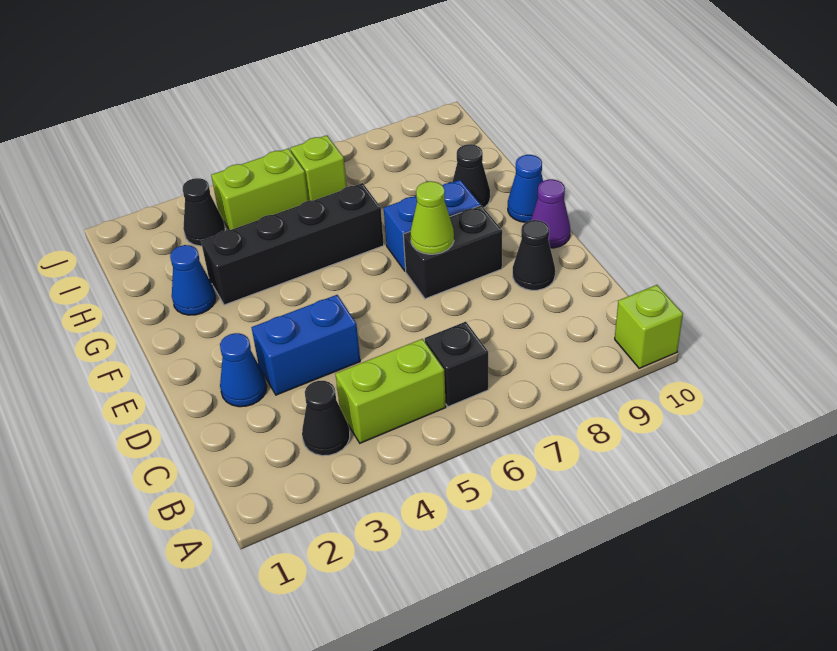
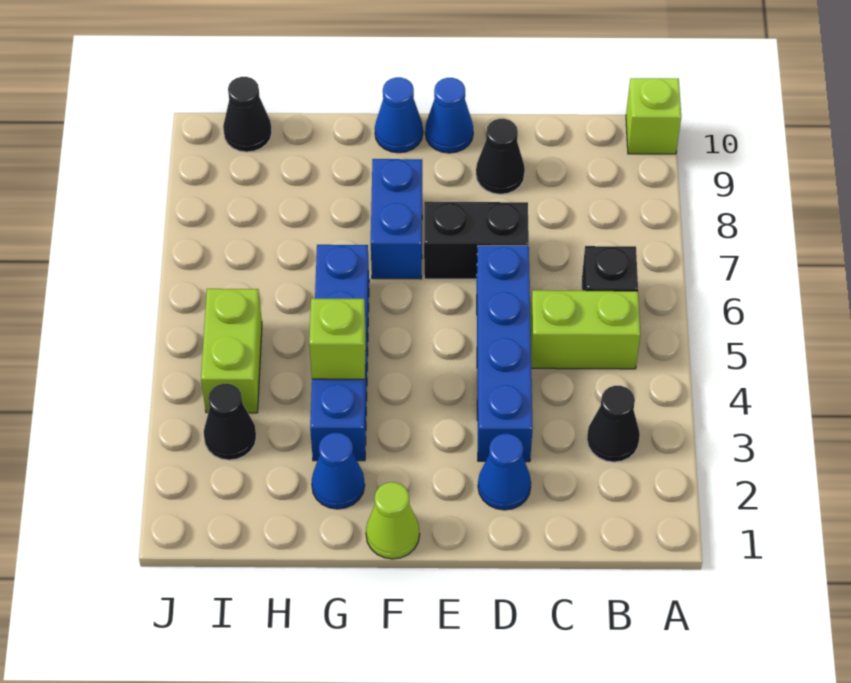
lime brick B4:B5 level 1 -> lime brick B5:C5 level 1
blue brick D3:D4 level 1 -> blue brick D3:D6 level 1
black brick E7:E8 level 1 -> black brick D7:E7 level 1
lime cone E7 level 2 -> lime cone F1 level 1
purple cone E10 level 1 -> blue cone E10 level 1
black brick G3:G6 level 1 -> blue brick G3:G6 level 1
black cone G9 level 1 -> black cone I10 level 1
lime brick I6 level 1 -> lime brick G4 level 2

